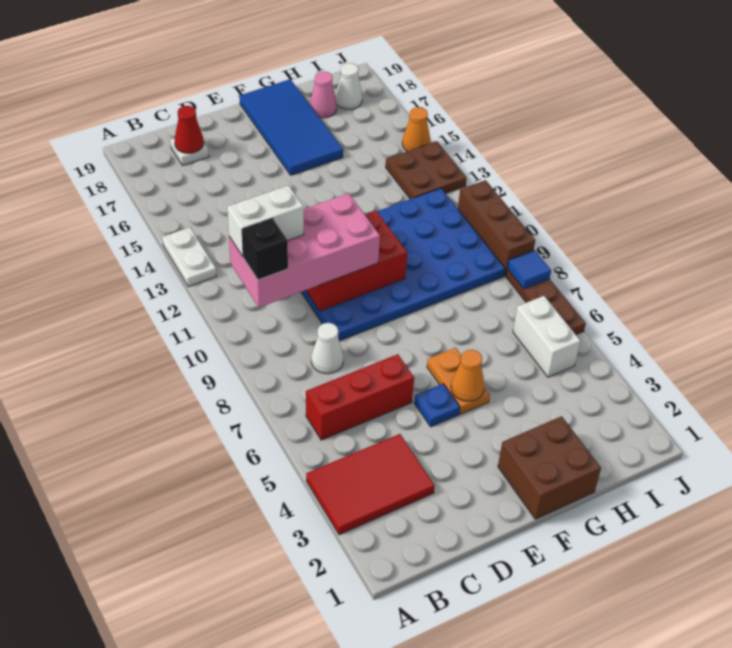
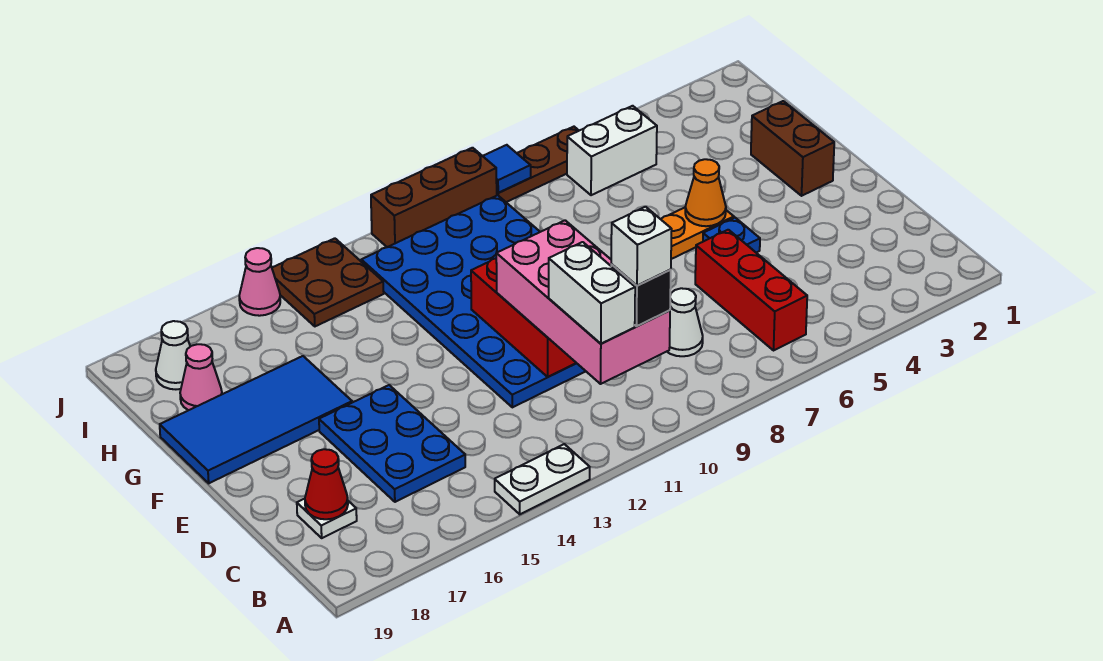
red tile A3:C4 level 1 -> none
none -> white brick B10 level 5
none -> blue plate C15:E16 level 1
brown brick F1:G2 level 1 -> brown brick F2:G2 level 1
orange cone J15 level 1 -> pink cone J15 level 1

